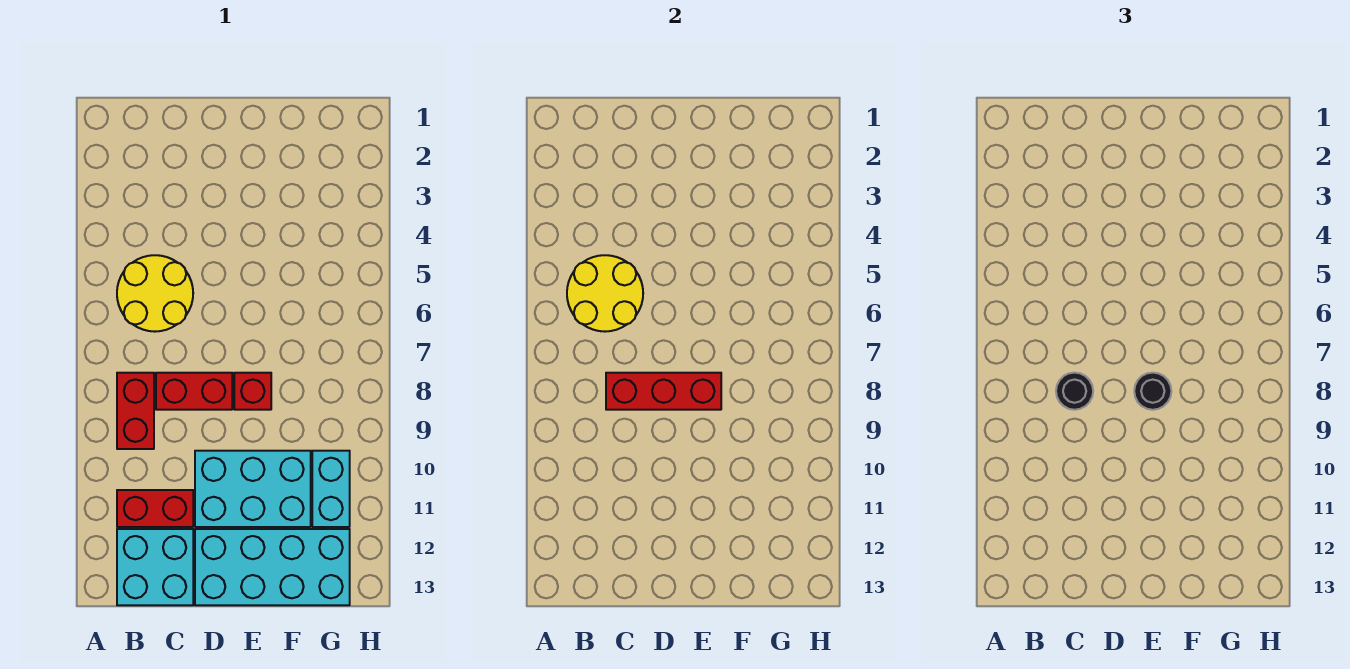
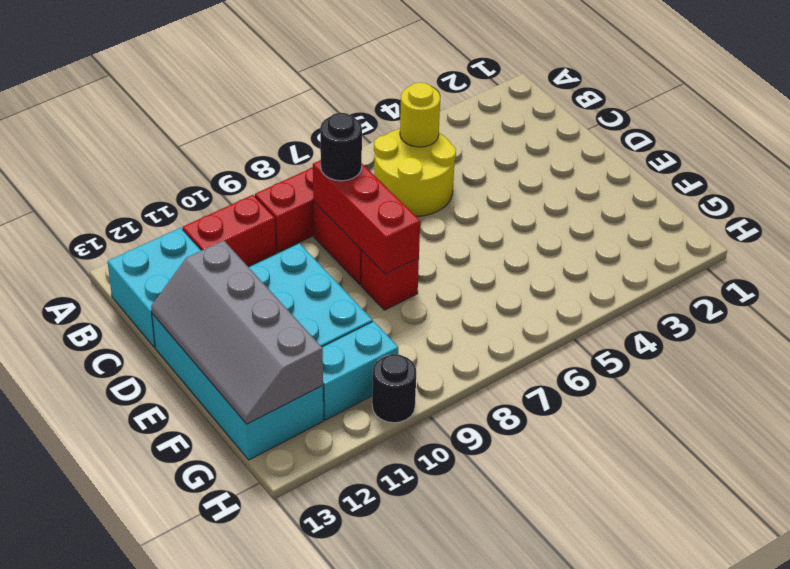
yellow round brick B5:C6 level 2 -> yellow round brick B5 level 2
red brick B11:C11 level 1 -> red brick B10:B11 level 1
none -> grey slope D12:G13 level 2 top 12
black round brick E8 level 3 -> black round brick H10 level 1

